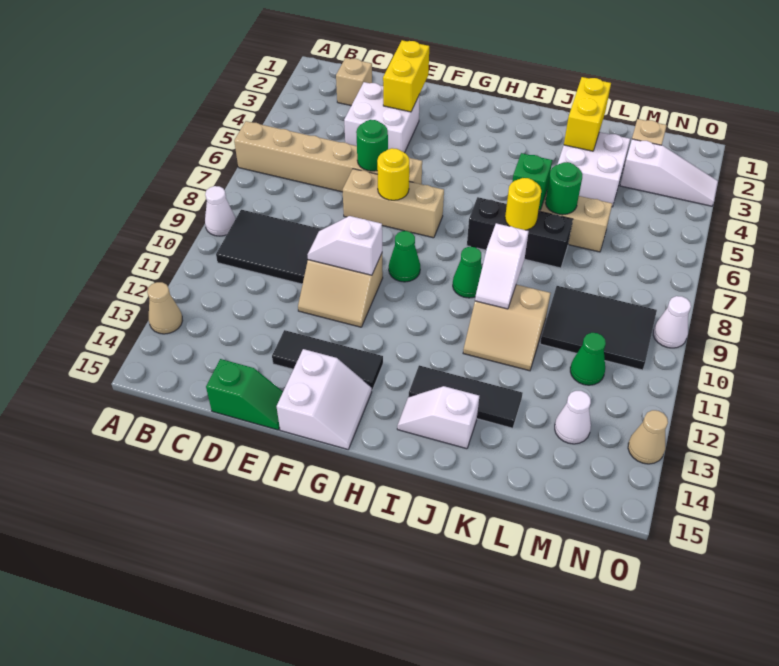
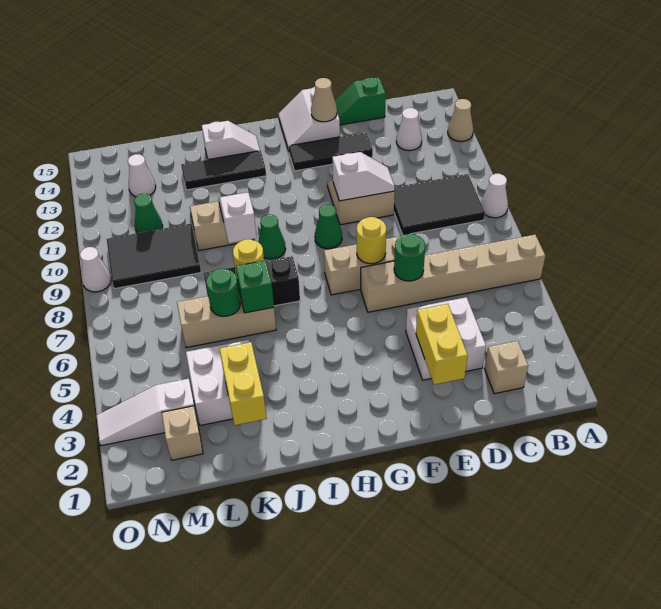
none -> white cone C13 level 1
tan cone O13 level 1 -> tan cone F14 level 2

